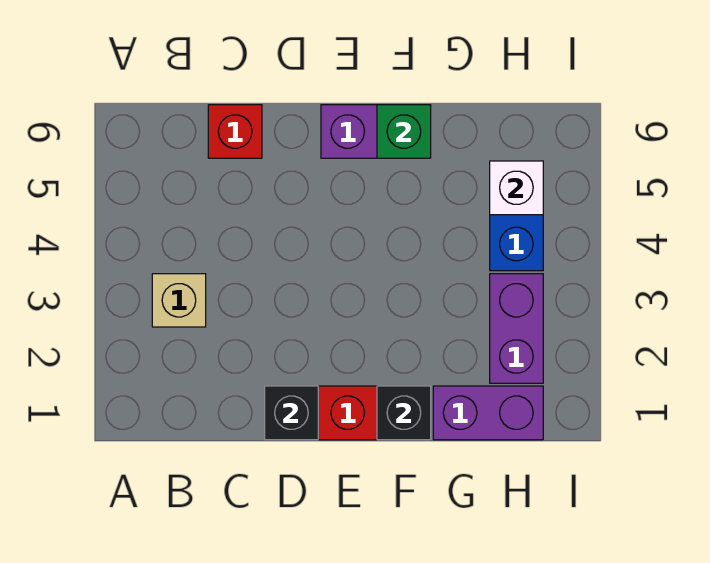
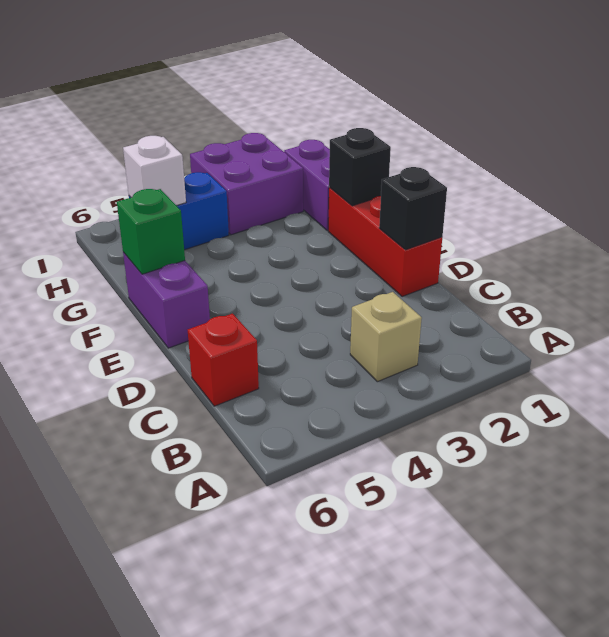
purple brick H2:H3 level 1 -> purple brick H2:I3 level 1

